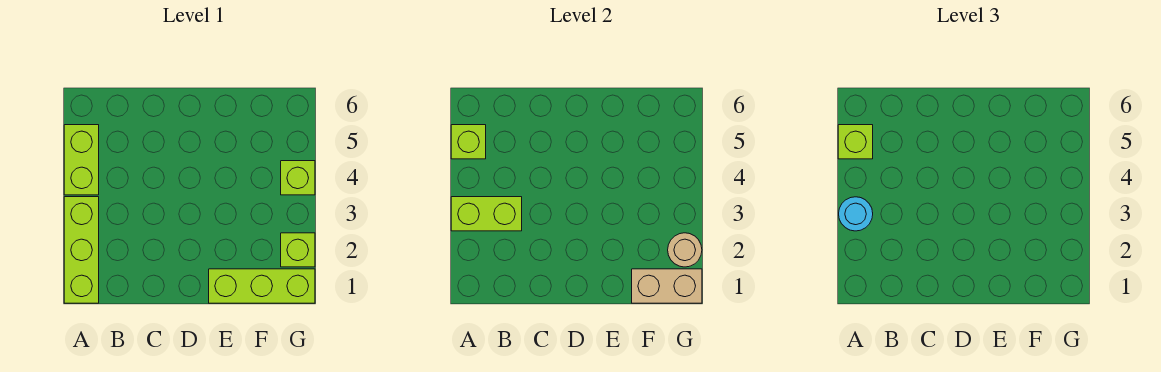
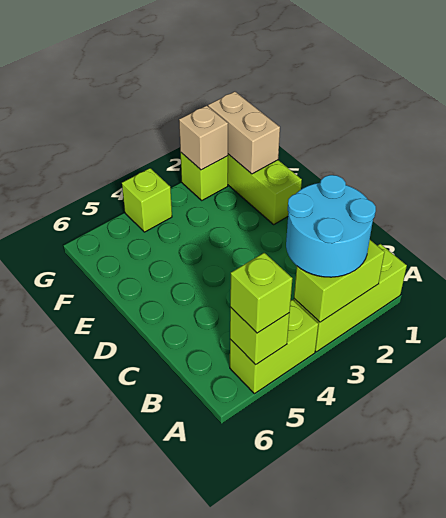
lime brick A3:B3 level 2 -> lime brick A2:A3 level 2
cyan round brick A3 level 3 -> cyan round brick A2:B3 level 3
tan round brick G2 level 2 -> tan brick G2 level 2

